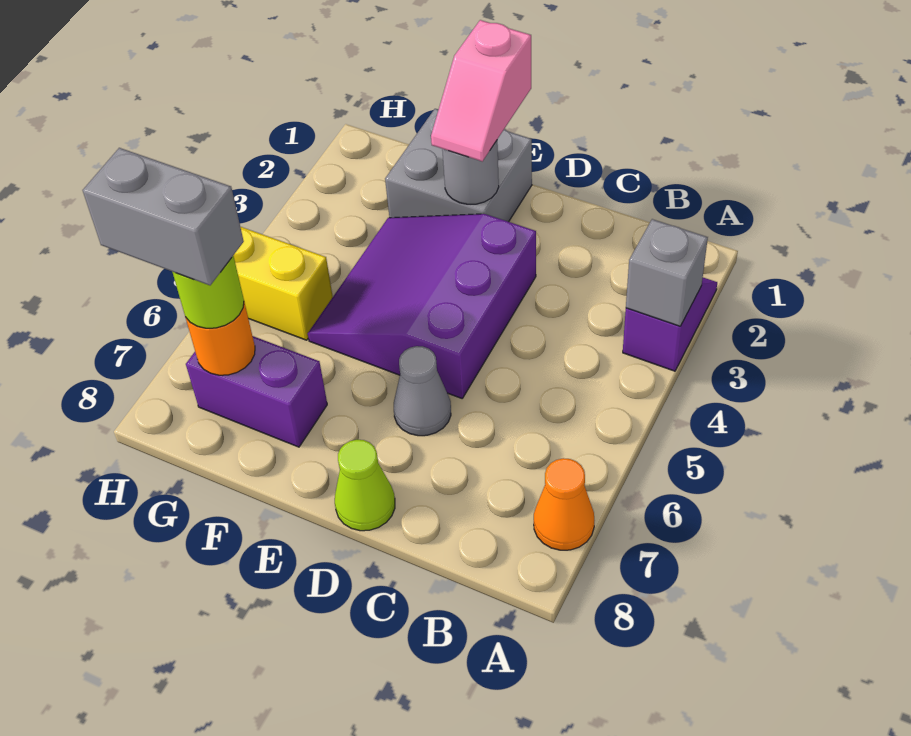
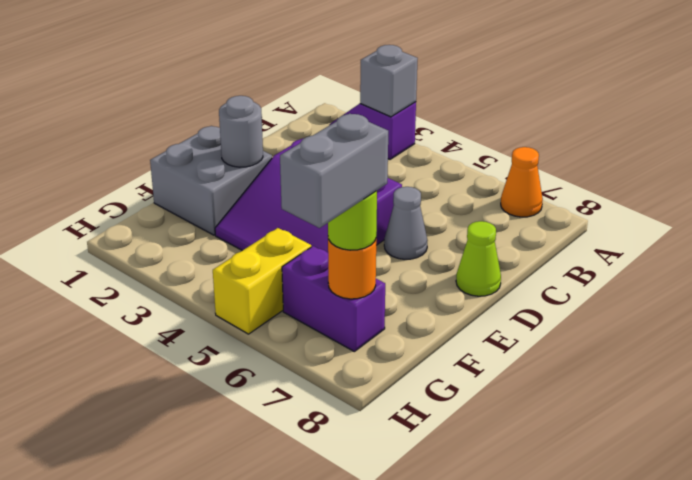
pink slope E1:E2 level 3 top 1 -> none
purple brick F7:G7 level 1 -> purple brick G6:G7 level 1

